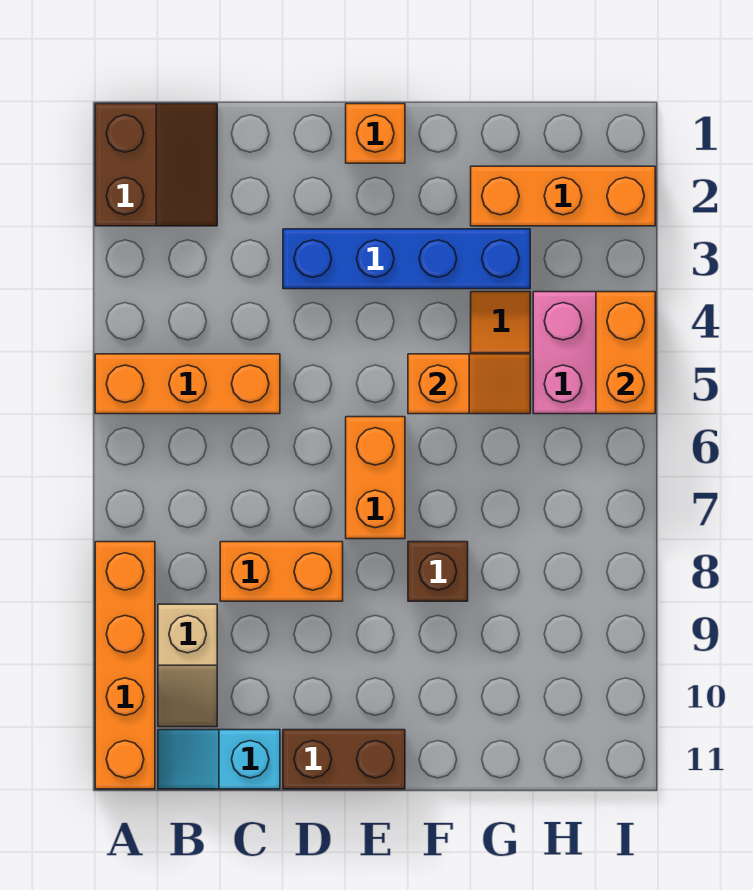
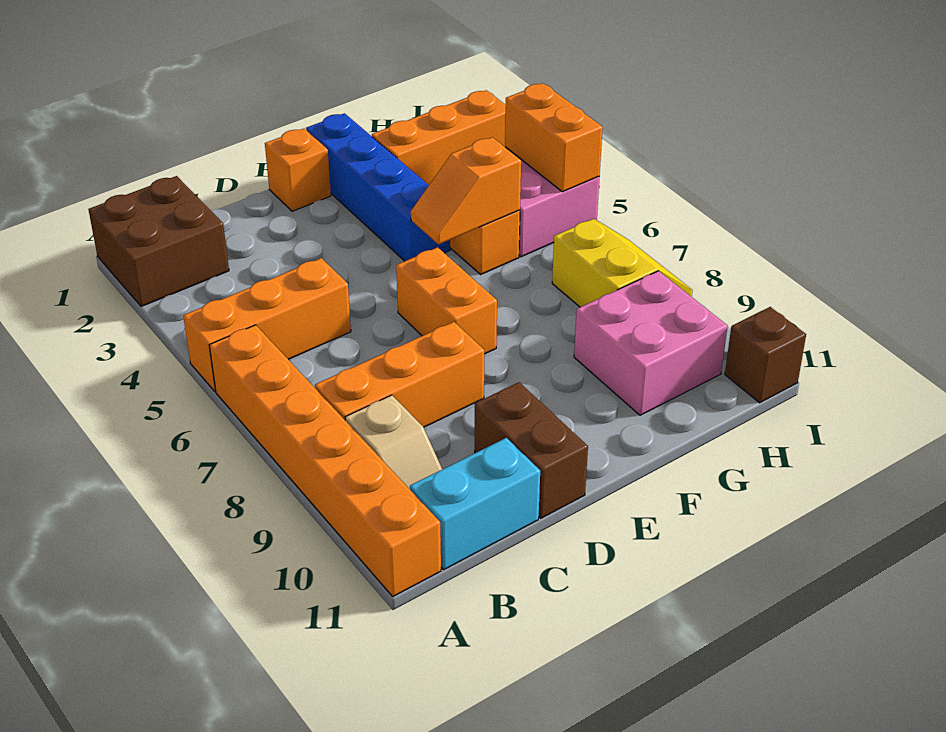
brown slope A1:B2 level 1 top A -> brown brick A1:B2 level 1
orange brick A8:A11 level 1 -> orange brick A6:A11 level 1
cyan slope B11:C11 level 1 top C -> cyan brick B11:C11 level 1
orange brick C8:D8 level 1 -> orange brick B8:D8 level 1
blue brick D3:G3 level 1 -> blue brick F1:F4 level 1
brown brick D11:E11 level 1 -> brown brick D10:D11 level 1
orange slope F5:G5 level 2 top F -> orange slope F5:G5 level 2 top G
brown brick F8 level 1 -> brown brick I11 level 1
none -> pink brick G9:H10 level 1
none -> yellow slope H7:I8 level 1 top H

